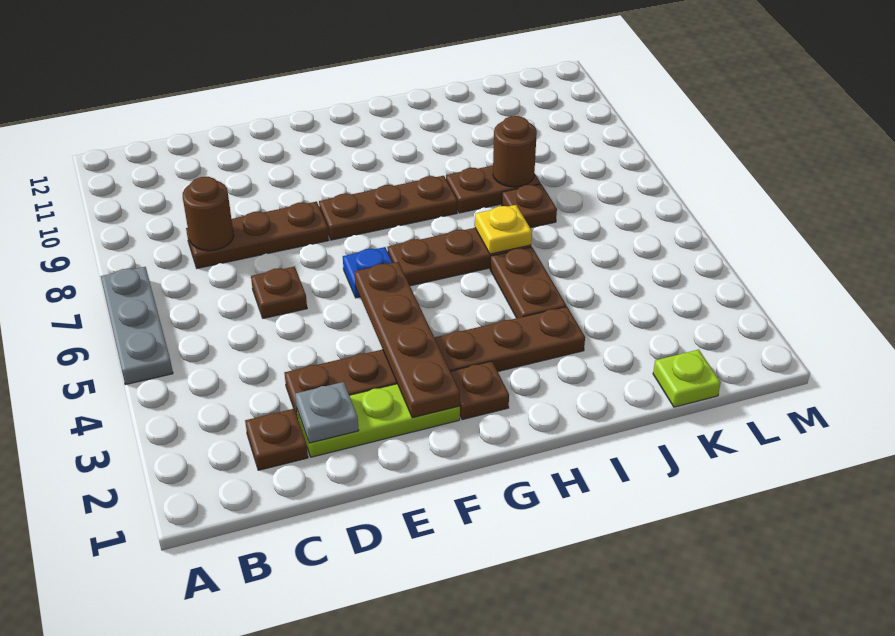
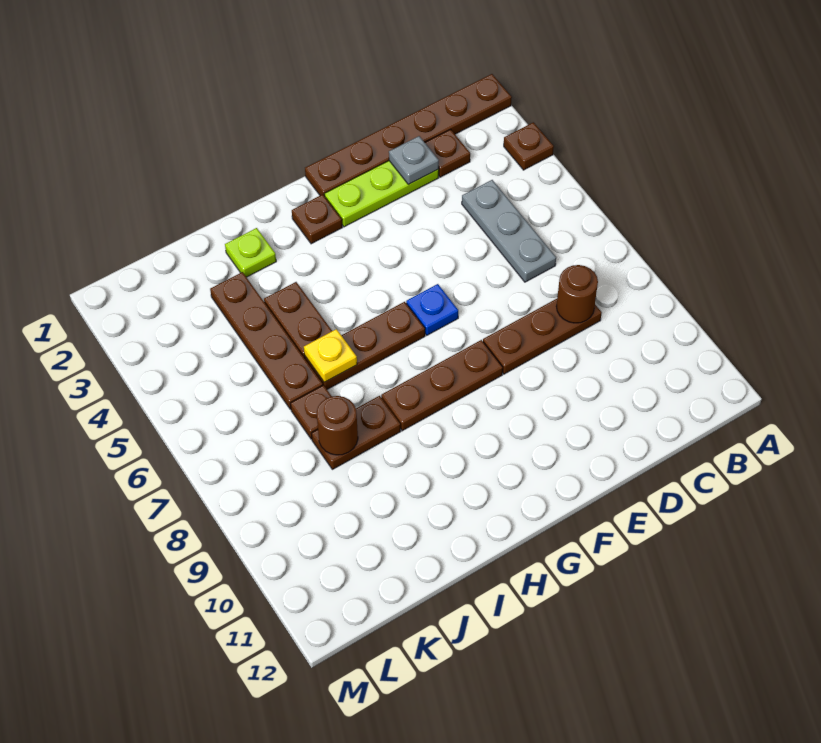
grey plate A5:A7 level 1 -> grey plate C4:C6 level 1
brown plate D3:I3 level 1 -> brown plate A1:F1 level 1
brown plate D6 level 1 -> brown plate A3 level 1
brown plate F2:F5 level 2 -> brown plate J3:J6 level 1
lime plate K1 level 1 -> lime plate I2 level 1

